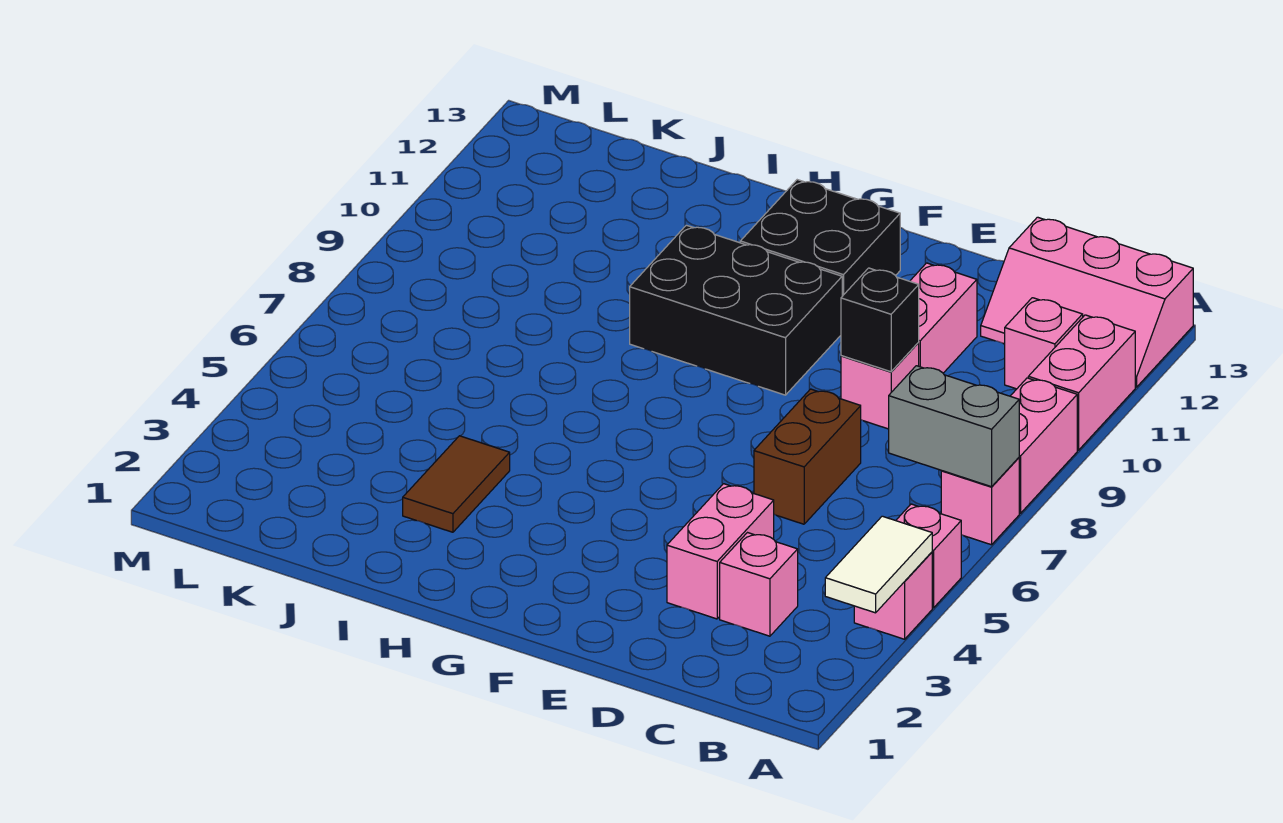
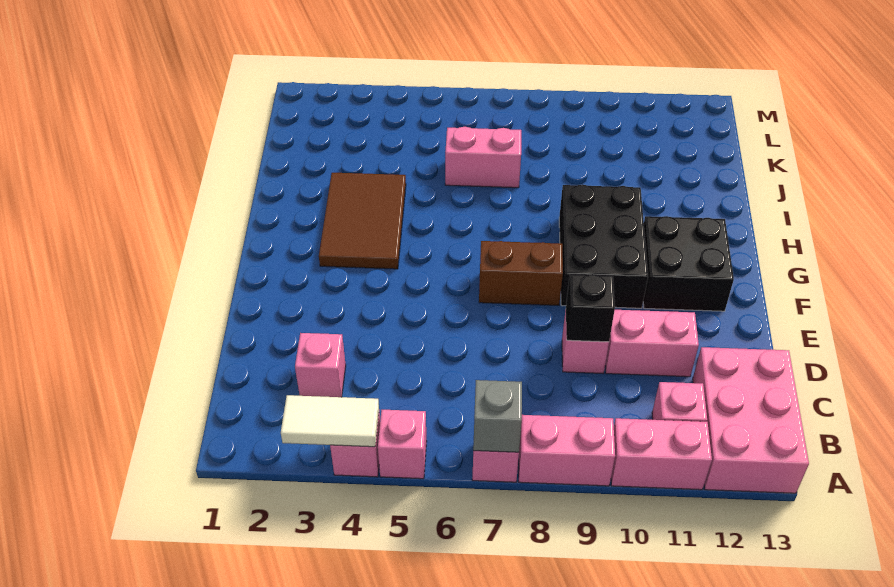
grey brick A7:B7 level 2 -> grey brick A7 level 2
pink slope A12:C13 level 1 top 13 -> pink brick A12:C13 level 1
pink brick D3:D4 level 1 -> pink brick J6:J7 level 1
brown brick D6:D7 level 1 -> brown brick F7:F8 level 1
brown tile I3:I4 level 1 -> brown tile G3:I4 level 1

